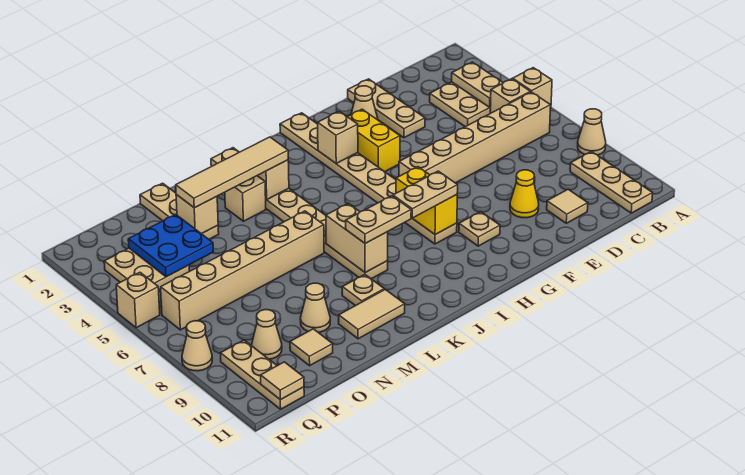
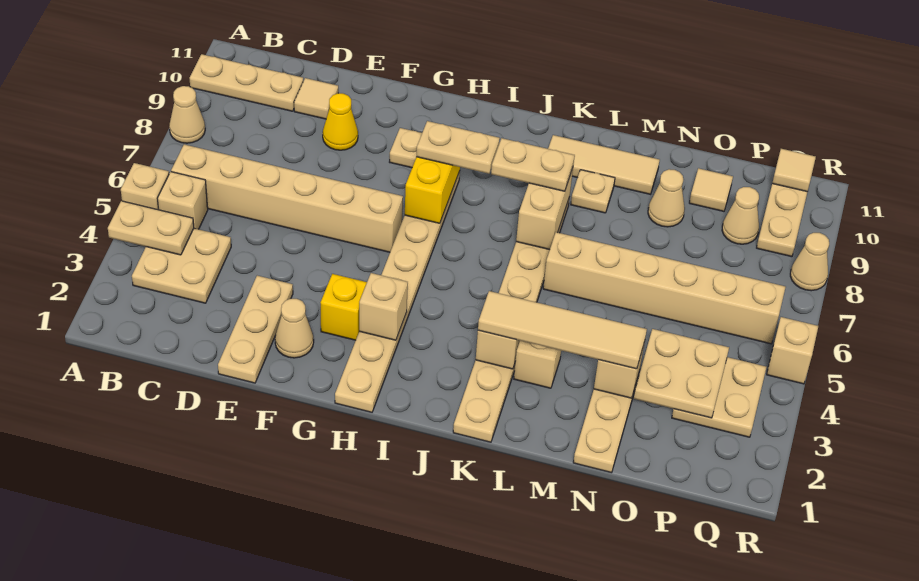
tan plate B3:B4 level 2 -> tan plate A4:B4 level 2
tan plate B9:B11 level 1 -> tan plate A10:C10 level 1
yellow brick G3:G4 level 1 -> yellow brick G3 level 1
tan tile L10:M10 level 1 -> tan tile K10:M10 level 1
blue plate O3:P4 level 2 -> tan plate O3:P4 level 2

